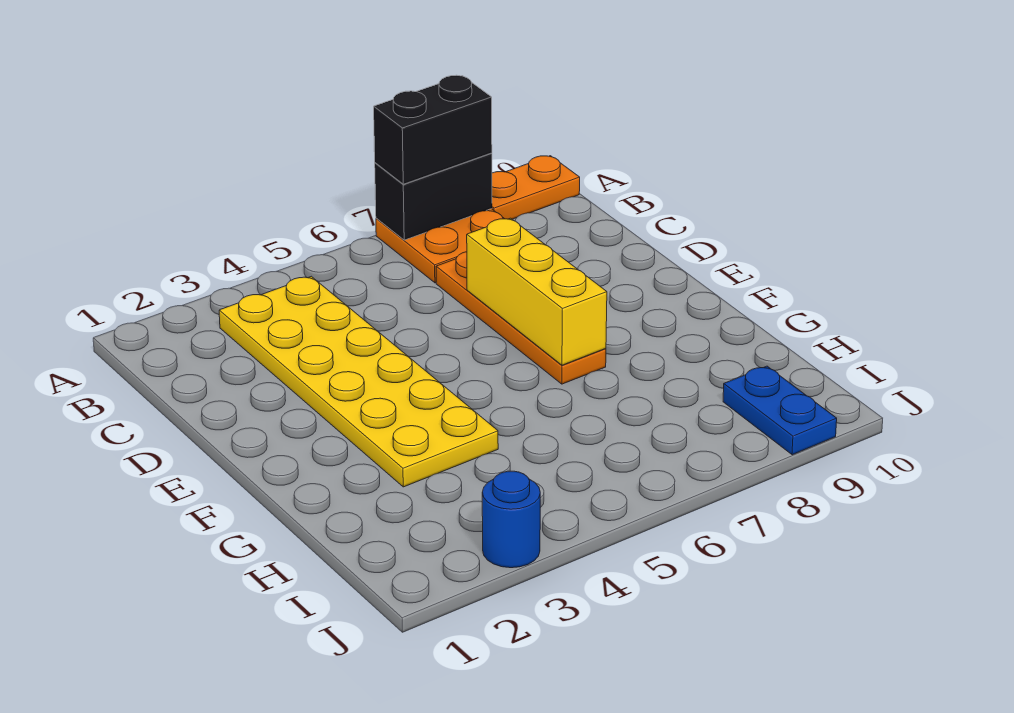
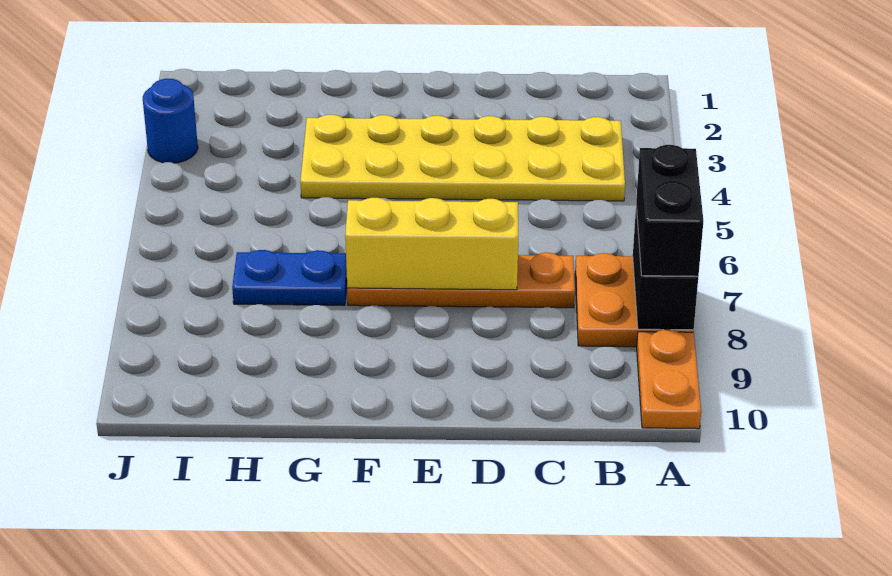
blue plate I9:J9 level 1 -> blue plate G7:H7 level 1

